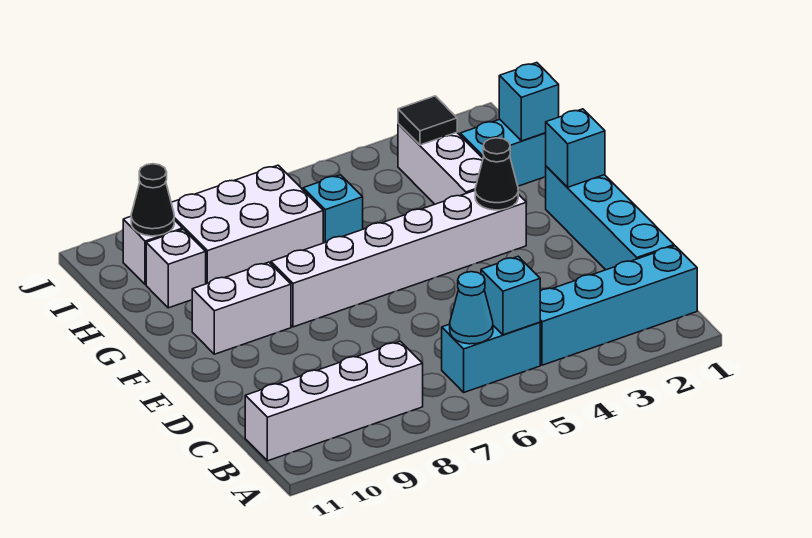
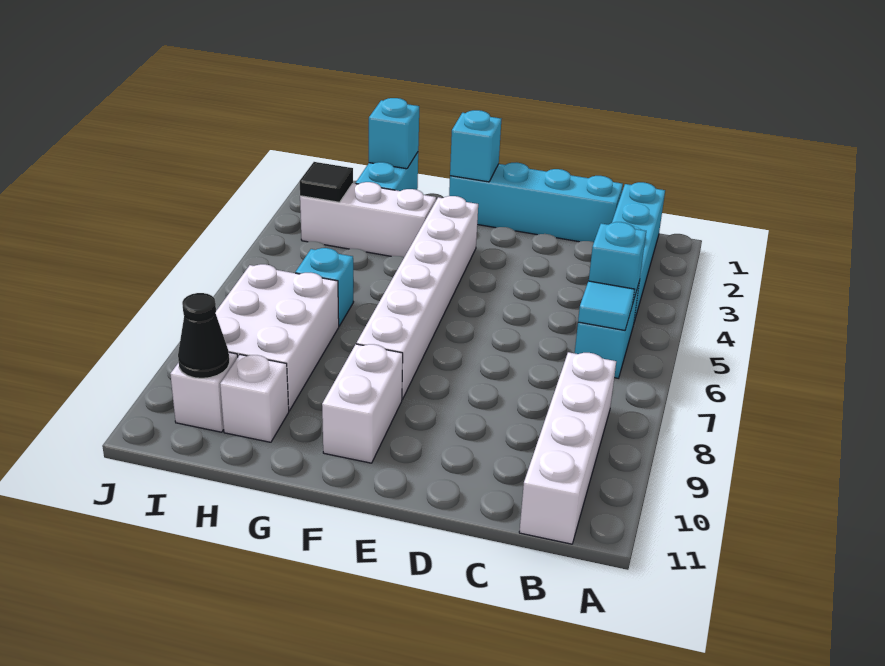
cyan cone B6 level 2 -> cyan tile B6 level 2
black cone F3 level 2 -> none

